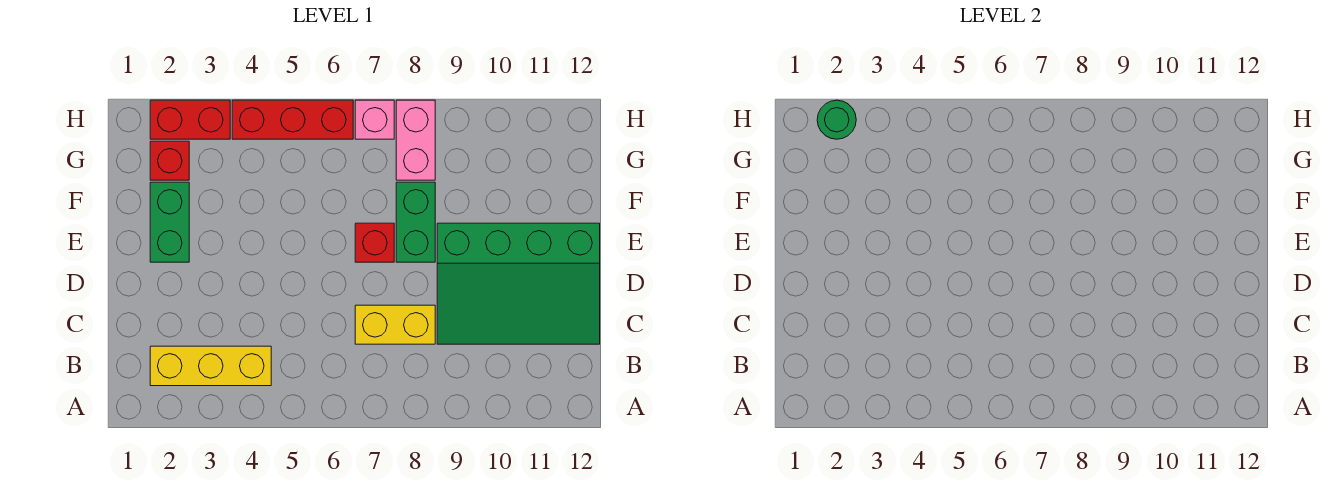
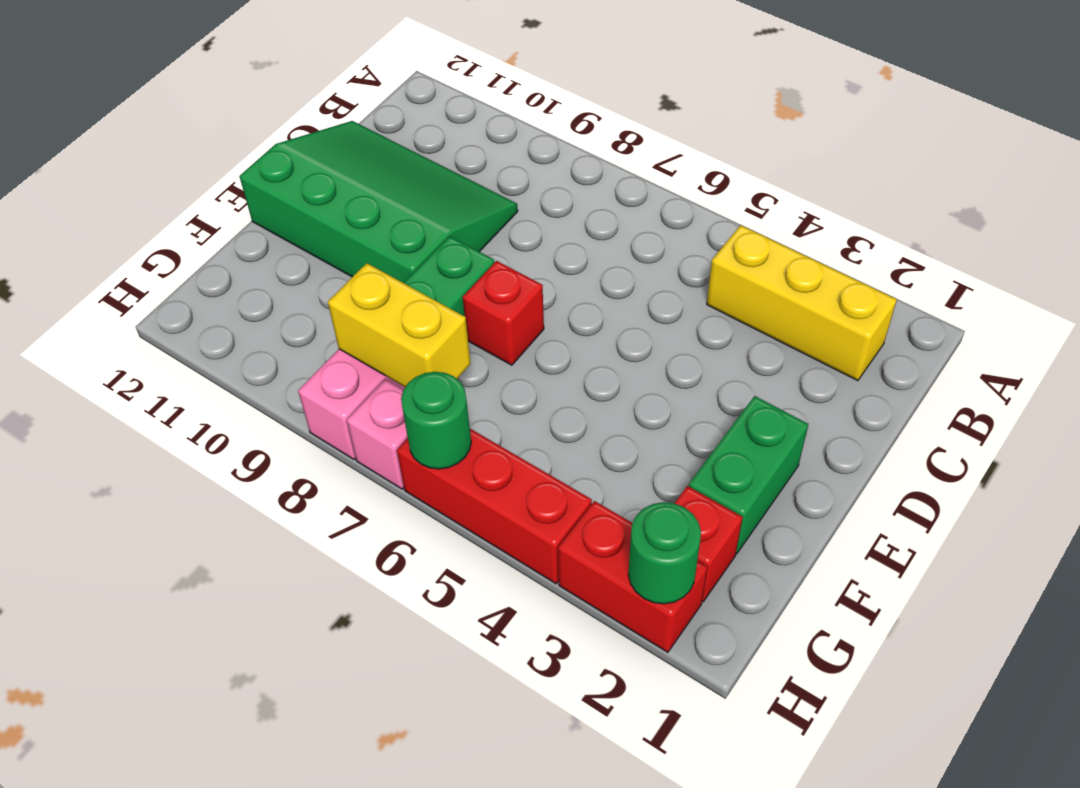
yellow brick C7:C8 level 1 -> yellow brick G7:G8 level 2
none -> green round brick H6 level 2

